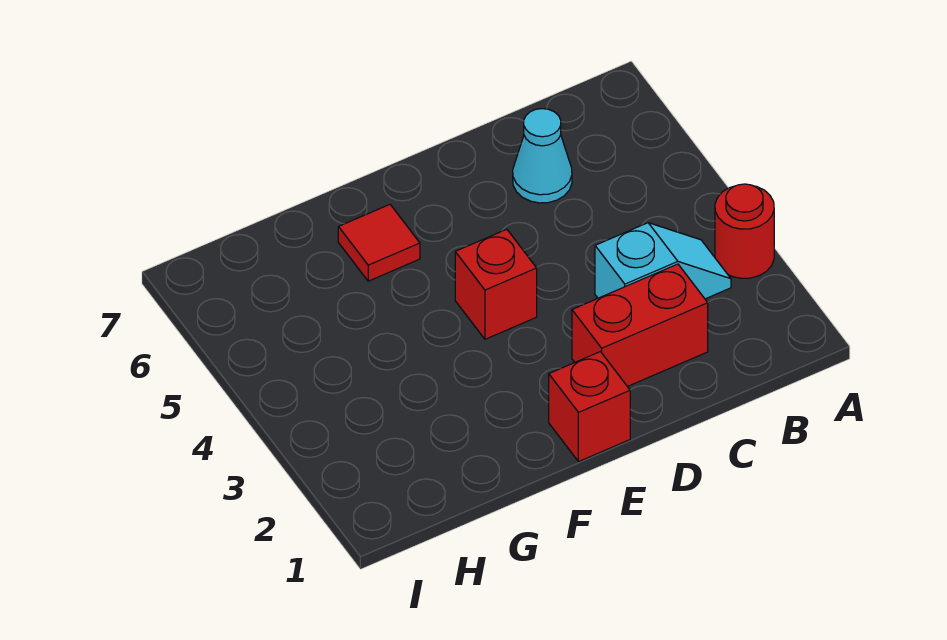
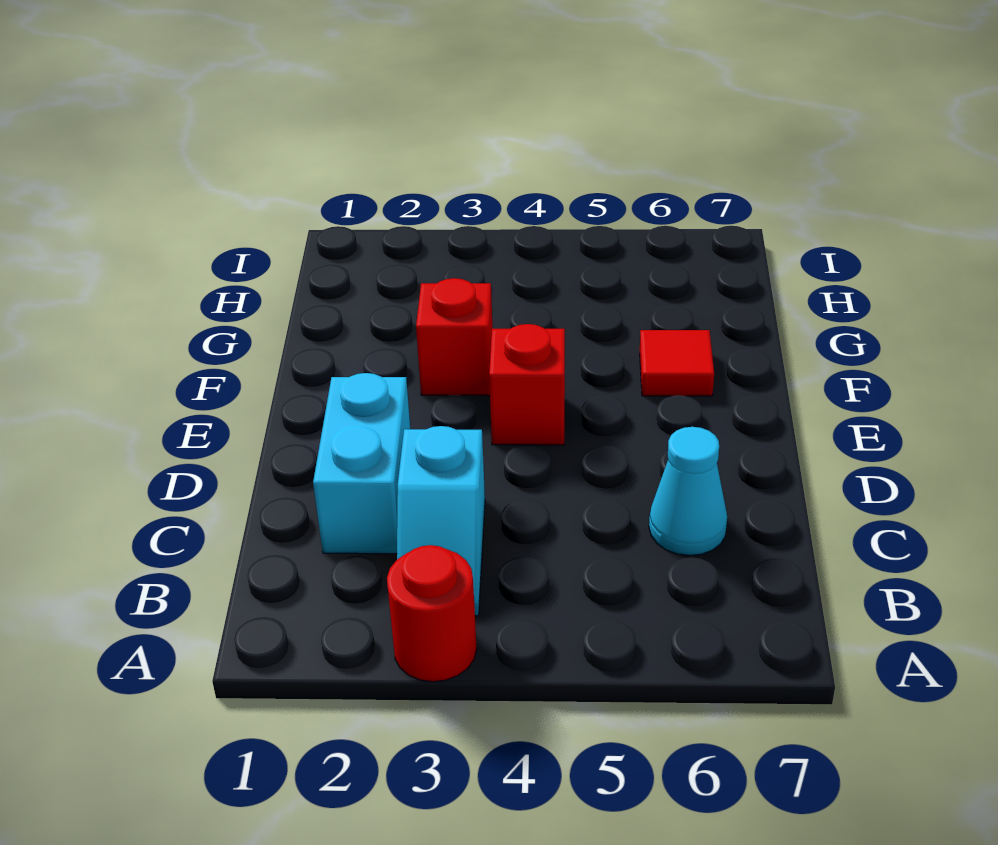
red brick C2:D2 level 1 -> cyan brick C2:D2 level 1
red brick E1 level 1 -> red brick F3 level 1

